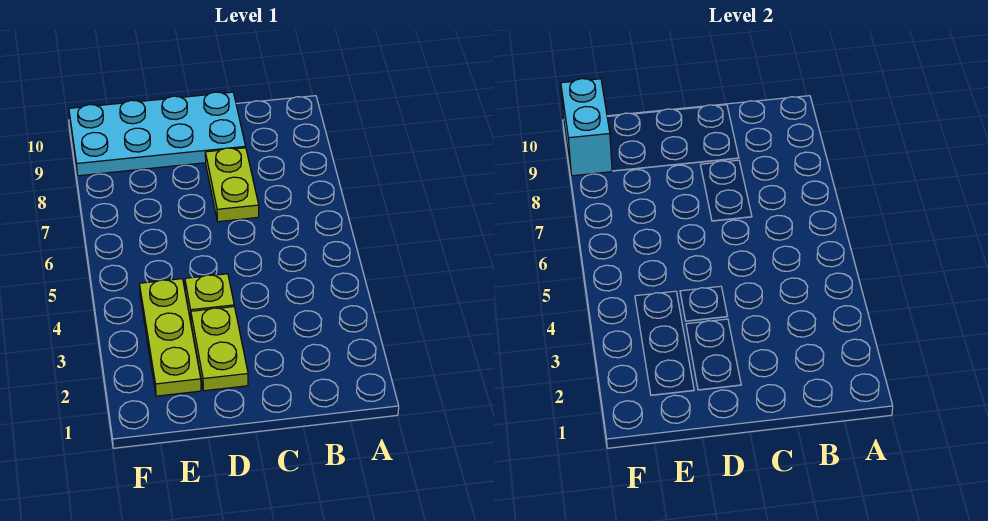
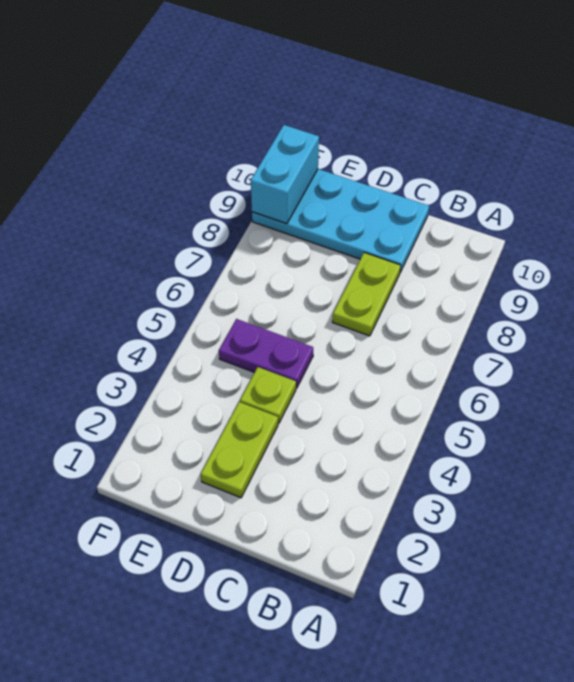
none -> purple plate D5:E5 level 1
lime plate E2:E4 level 1 -> none

